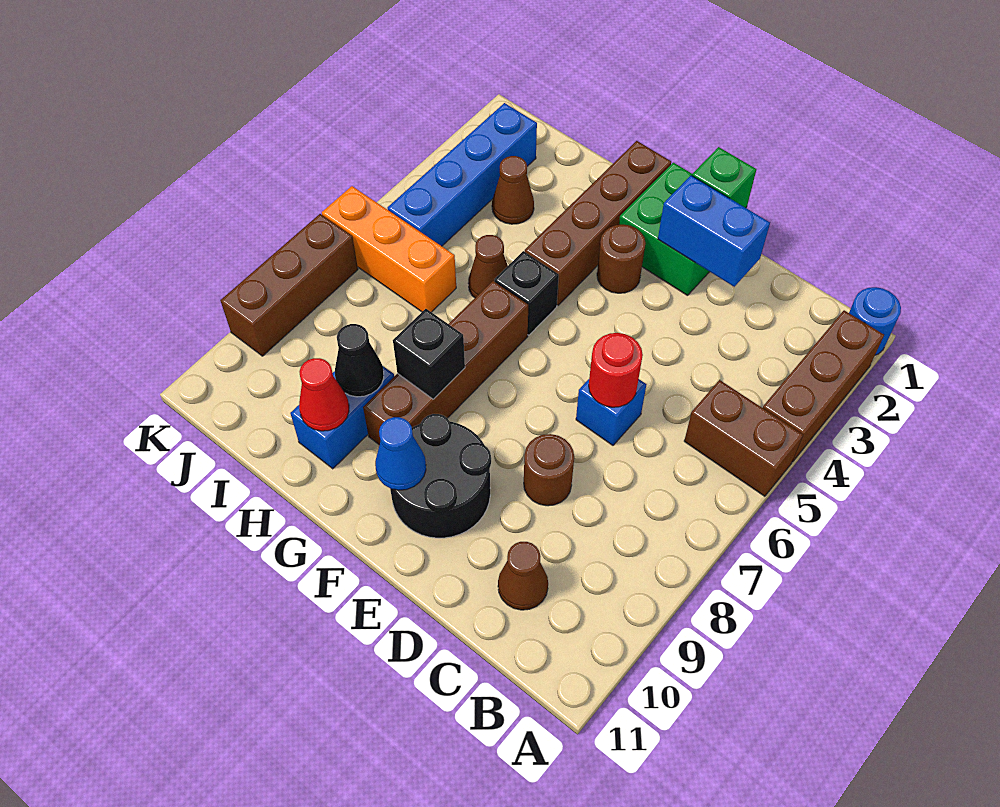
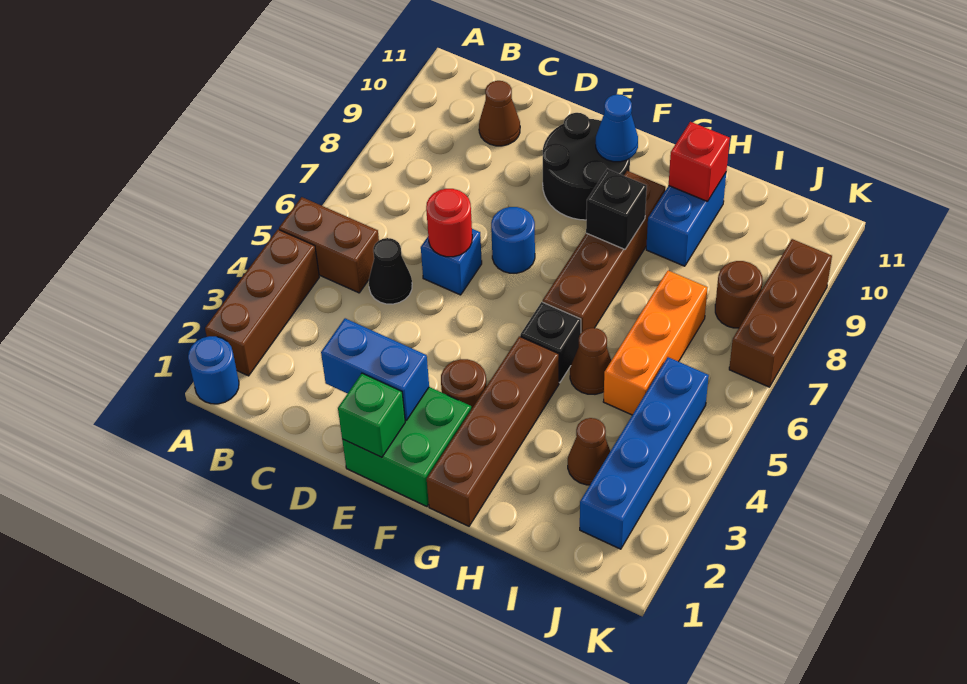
brown round brick D8 level 1 -> brown round brick J8 level 1
none -> blue round brick E7 level 1
black cone H9 level 2 -> black cone C5 level 1
red cone H10 level 2 -> red brick H10 level 2
orange brick I6:K6 level 1 -> orange brick I5:I7 level 1

